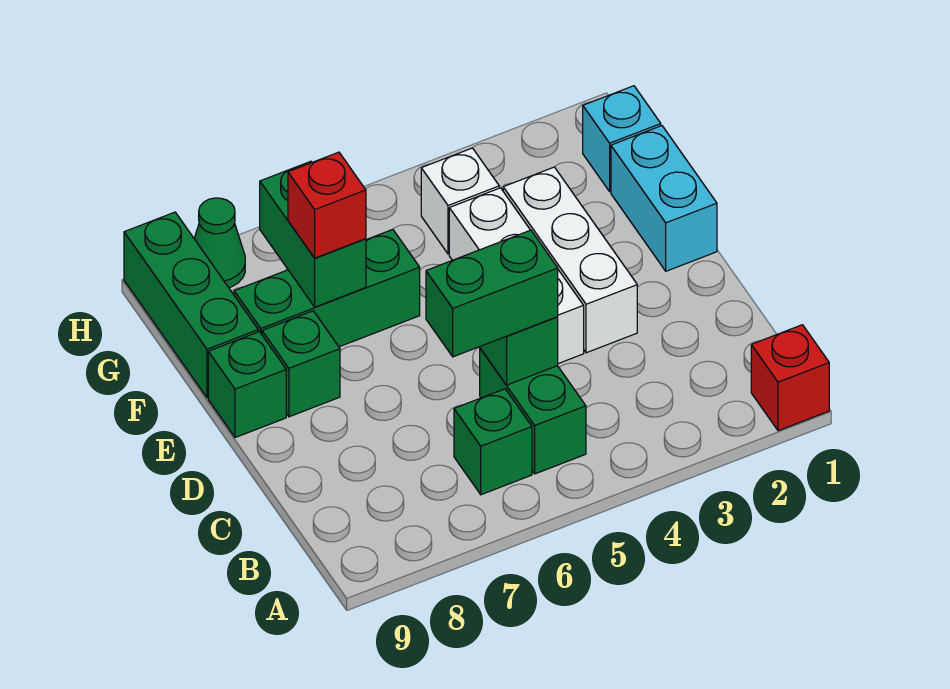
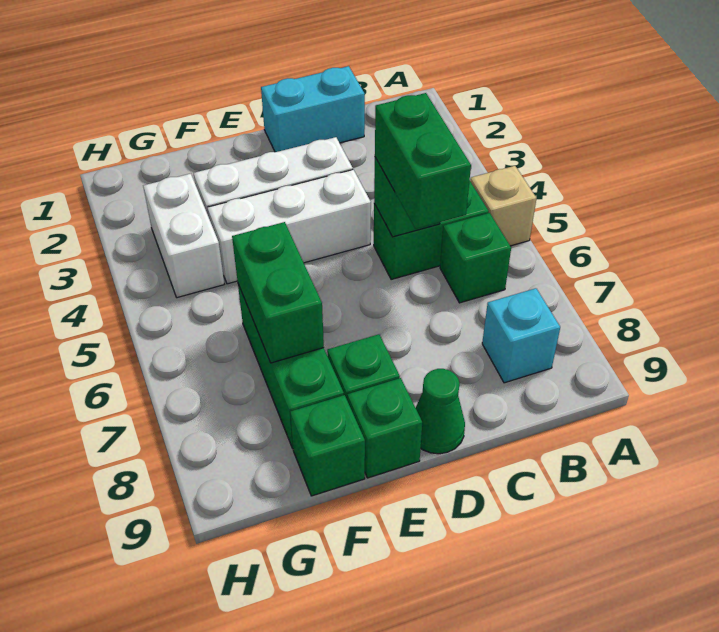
red brick A1 level 1 -> none
none -> tan brick A5 level 1
cyan brick E1:F1 level 1 -> cyan brick C1:D1 level 1
green brick F7:G7 level 2 -> green brick F6:F7 level 2
red brick F7 level 3 -> none
green brick F9:H9 level 1 -> green brick F9 level 1
cyan brick G1 level 1 -> cyan brick B8 level 1
white brick G4 level 1 -> white brick G3:G4 level 1
green cone H8 level 1 -> green cone D9 level 1

